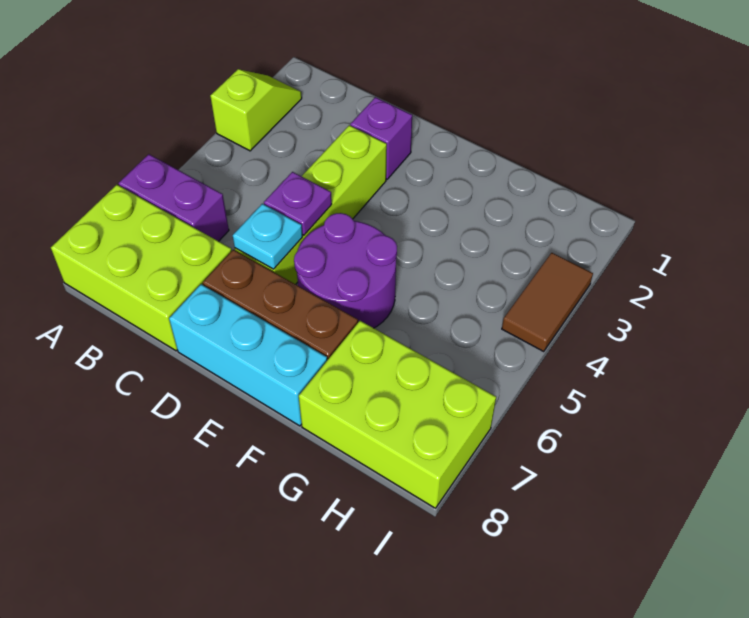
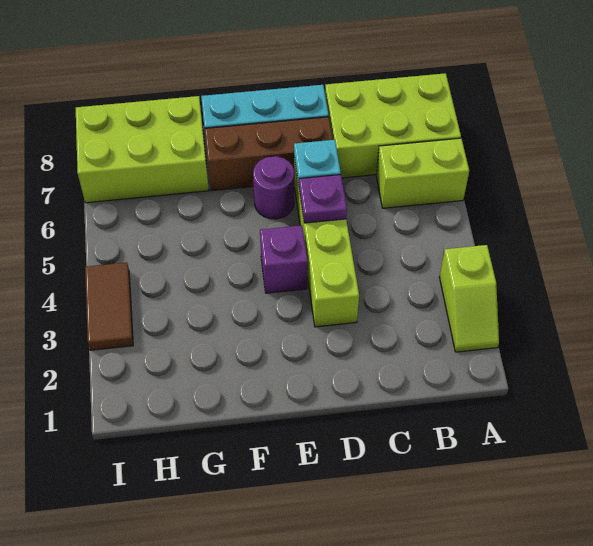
purple brick A6:B6 level 1 -> lime brick A6:B6 level 1
purple brick D2 level 1 -> purple brick E4 level 1
purple round brick E5:F6 level 1 -> purple round brick E6 level 1

